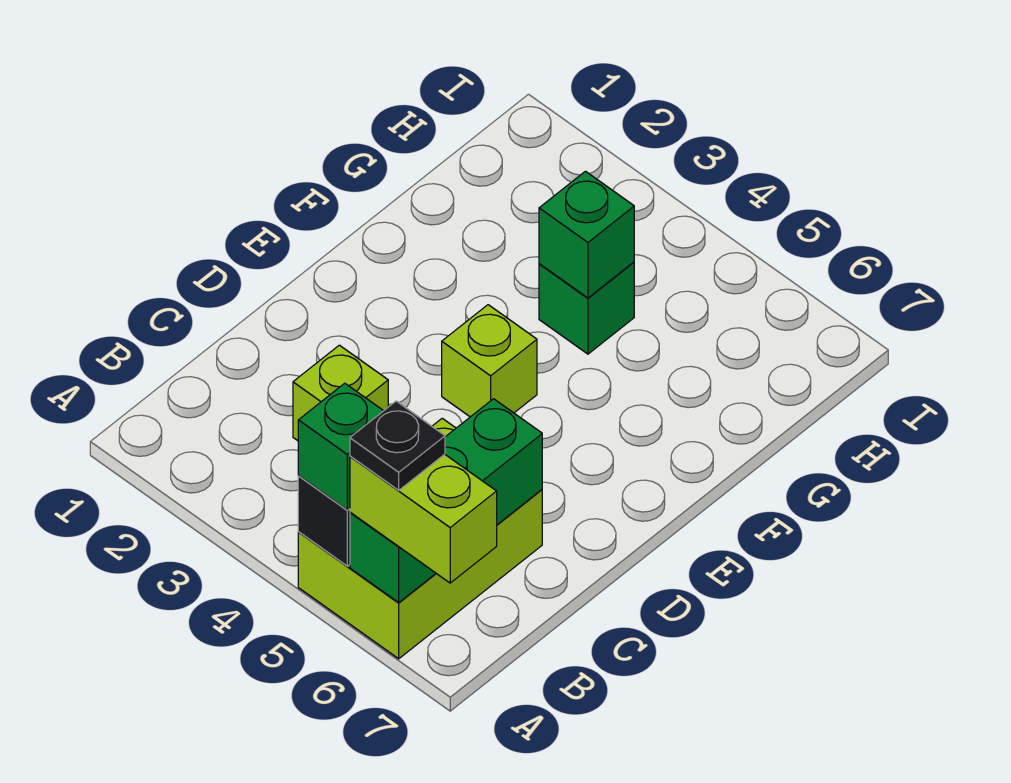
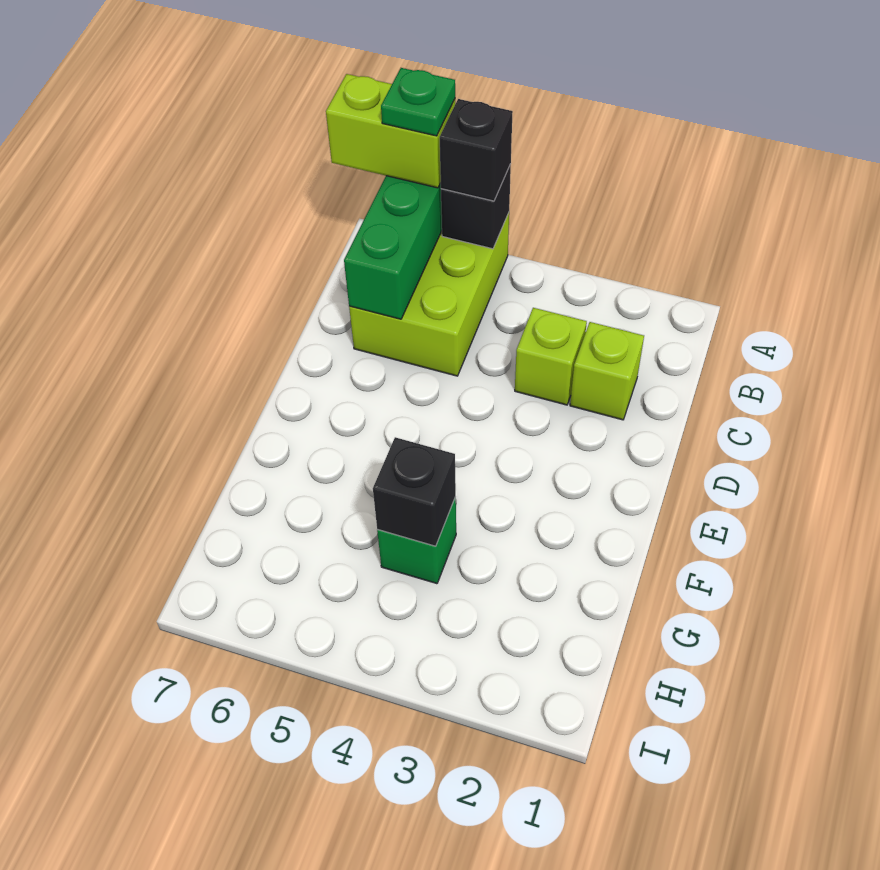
green brick A5 level 3 -> black brick A5 level 3
black plate A6 level 4 -> green plate A6 level 4
lime brick E4 level 1 -> lime brick C2 level 1
green brick G4 level 2 -> black brick G4 level 2

